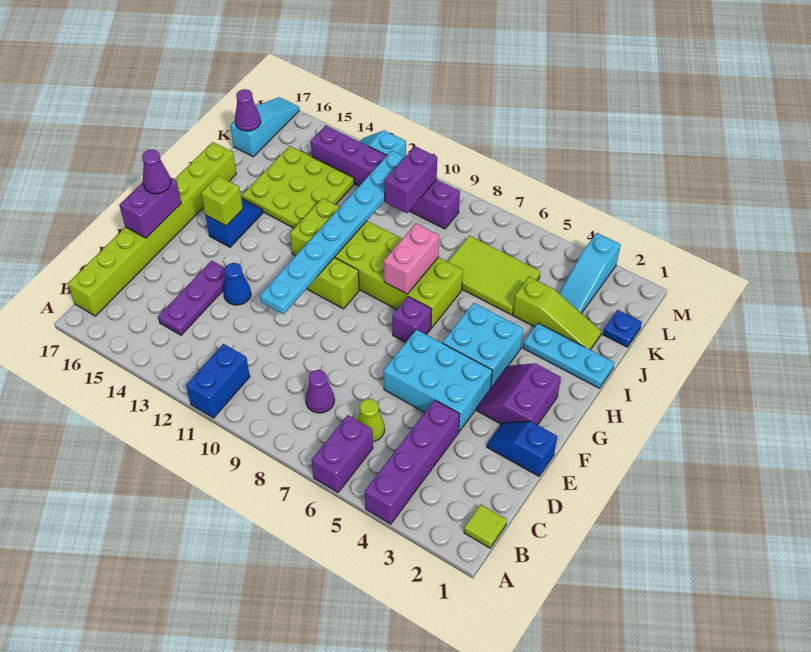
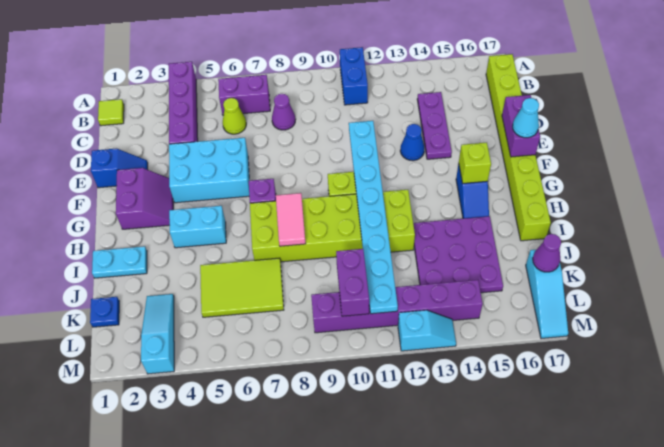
purple brick A6:B6 level 1 -> purple brick B6:B7 level 1
purple cone F17 level 3 -> cyan cone F17 level 3
cyan brick G4:H5 level 1 -> cyan brick H4:H5 level 1
pink brick H8:I8 level 2 -> pink tile H8:I8 level 2
cyan plate I1:I3 level 1 -> cyan plate I1:I2 level 1
lime plate I13:K15 level 1 -> purple plate I13:K15 level 1
lime slope J2:J4 level 1 top 4 -> none

